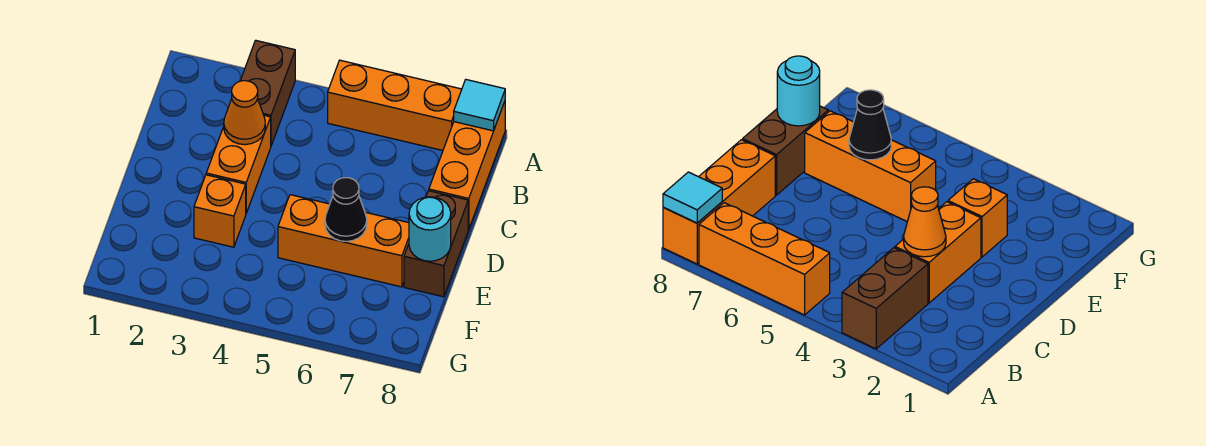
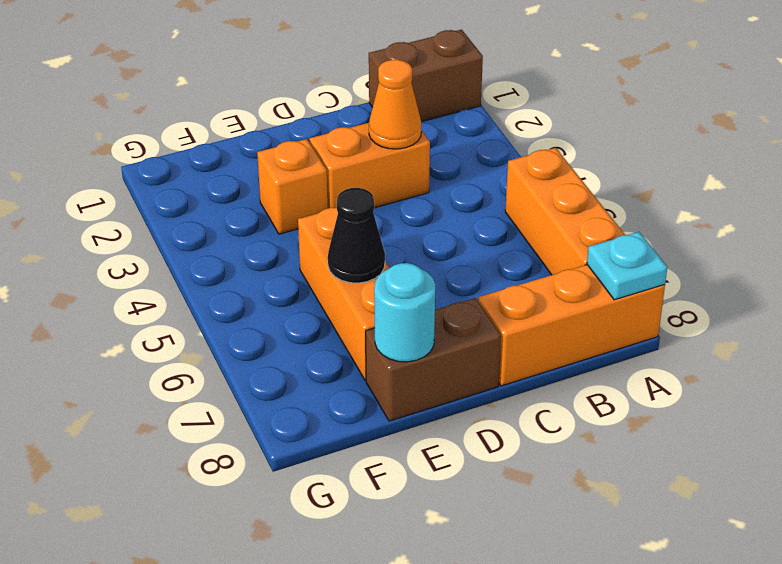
brown brick A3:B3 level 1 -> brown brick A1:B1 level 1
cyan tile A8 level 2 -> cyan plate A8 level 2

